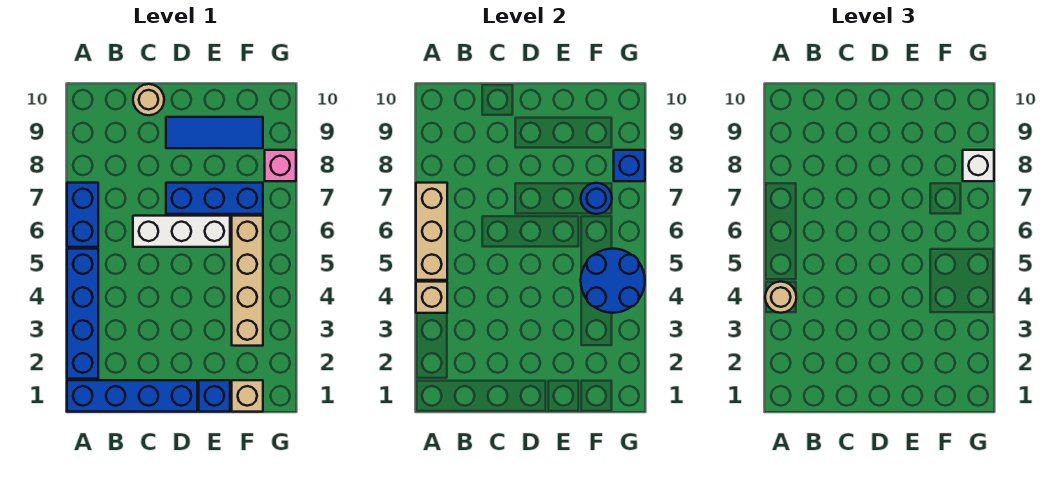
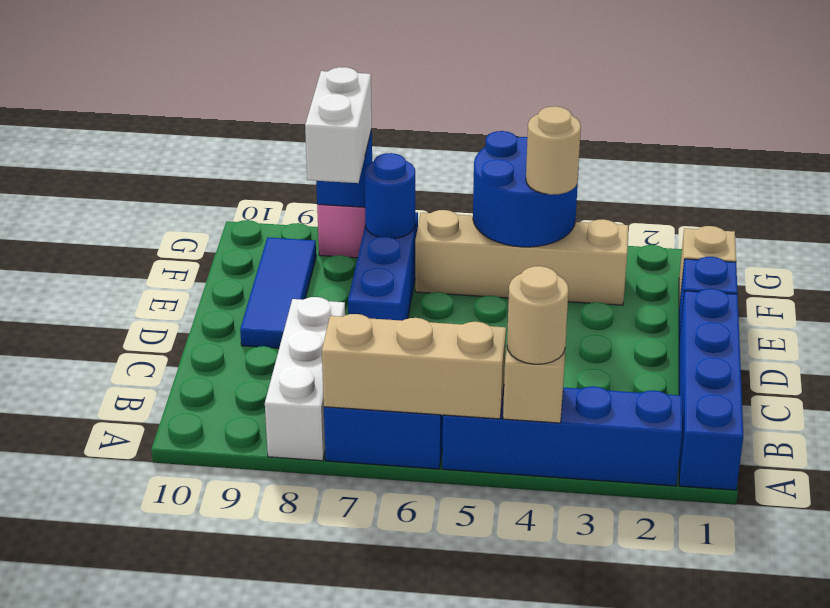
white brick C6:E6 level 1 -> white brick A8:C8 level 1
tan round brick C10 level 1 -> tan round brick F4 level 3
white brick G8 level 3 -> white brick F8:G8 level 3

